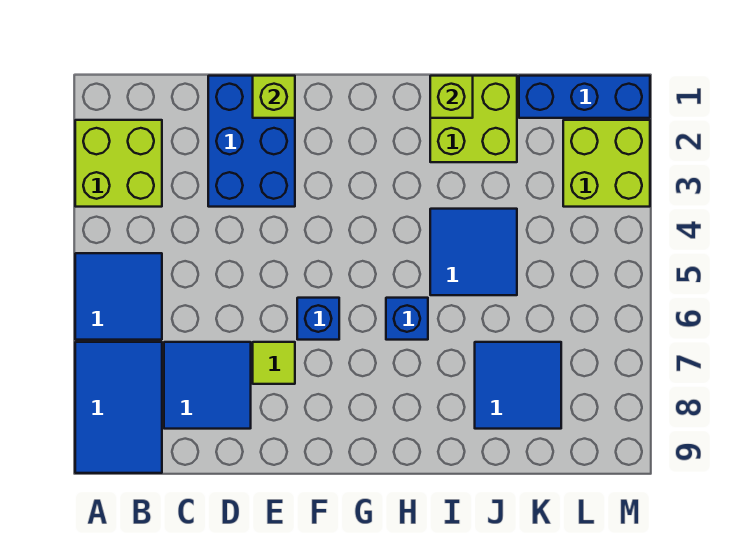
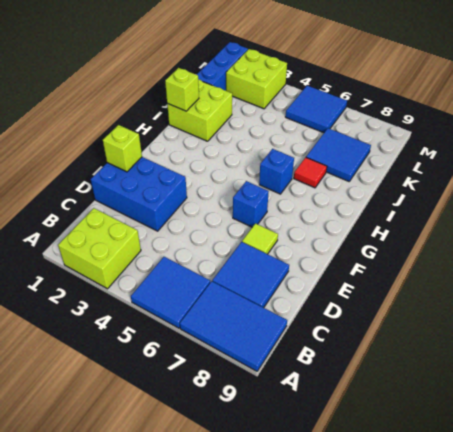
blue tile I4:J5 level 1 -> blue tile L5:M6 level 1
none -> red tile I7 level 1

